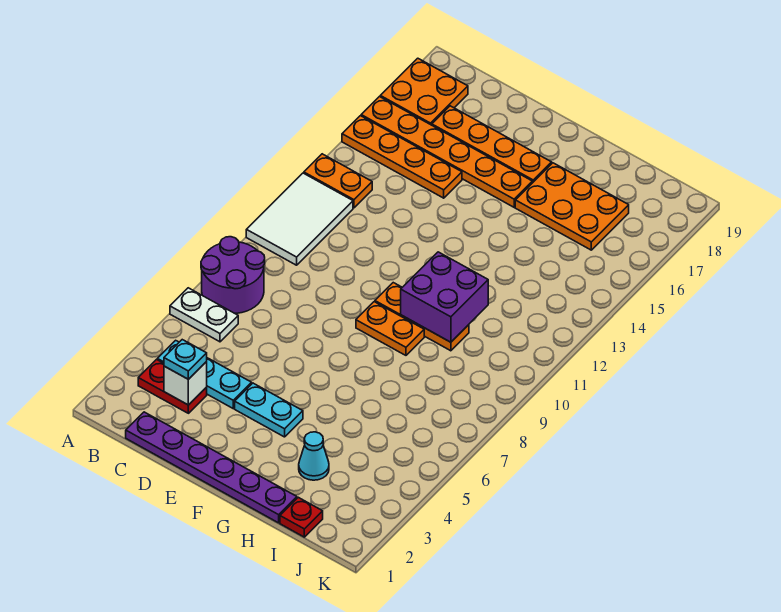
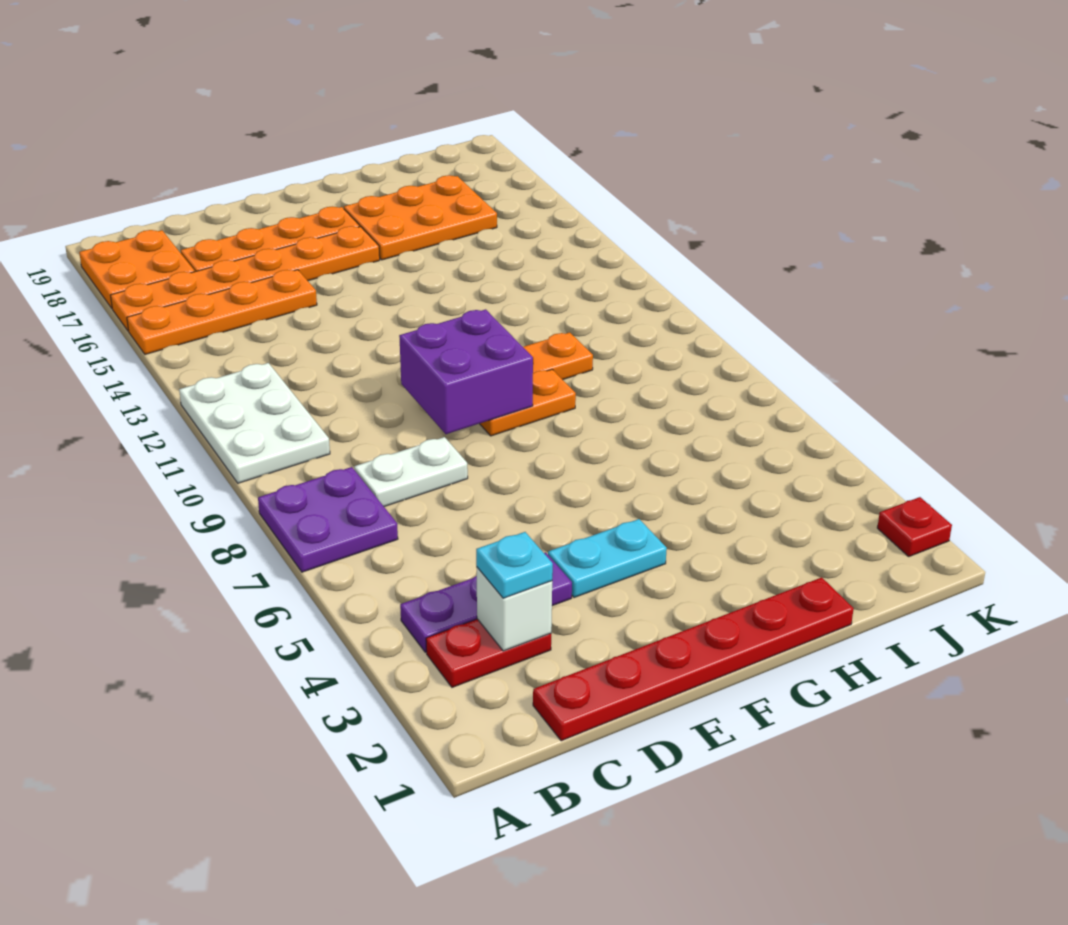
white plate A6:B6 level 1 -> white plate C8:D8 level 1
purple round brick A7:B8 level 1 -> purple plate A7:B8 level 1
white tile A10:B12 level 1 -> white plate A10:B12 level 1
orange plate A13:B13 level 1 -> none
cyan plate B4:D4 level 1 -> purple plate B4:D4 level 1
purple plate C1:H1 level 1 -> red plate C1:H1 level 1
purple brick G10:H11 level 2 -> purple brick E9:F10 level 2
cyan cone H3 level 1 -> none
red plate I1 level 1 -> red plate K2 level 1

